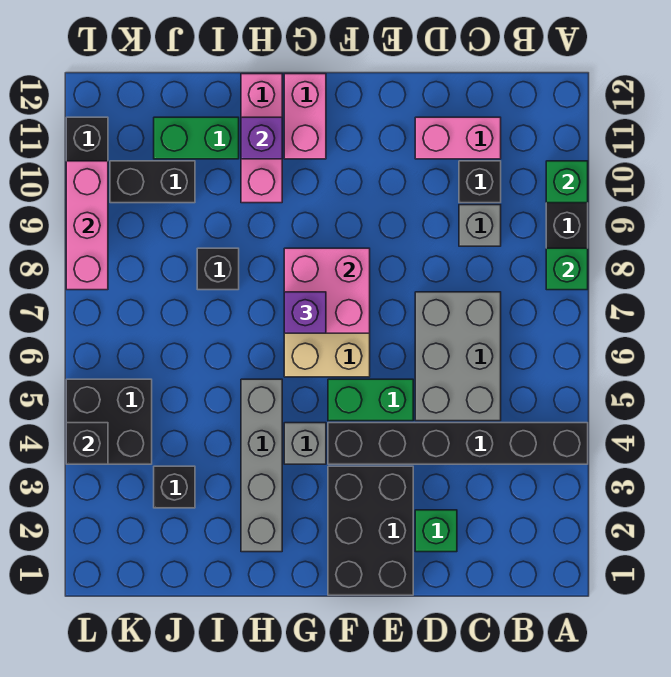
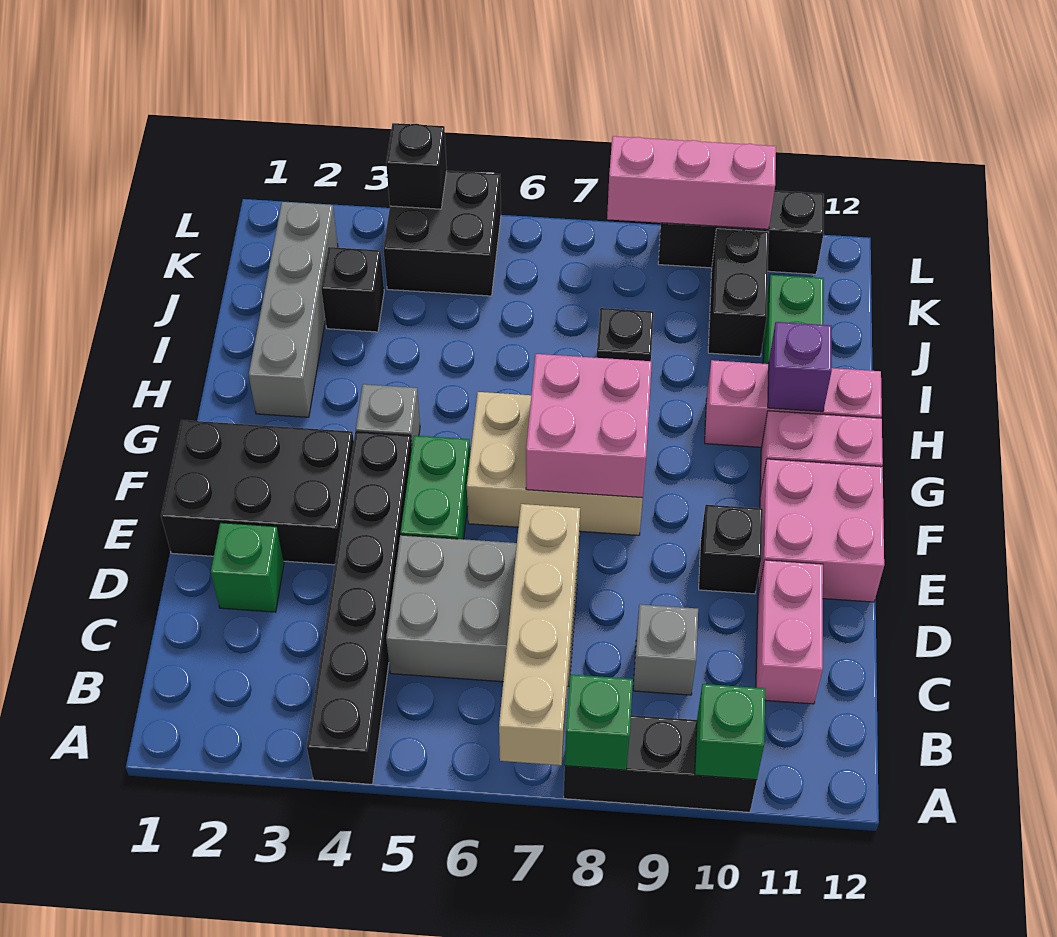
none -> tan brick A7:D7 level 2
black brick C10 level 1 -> black brick E10 level 1
none -> pink brick E11:F12 level 1
purple brick G7 level 3 -> none
grey brick H2:H5 level 1 -> grey brick H2:K2 level 1

